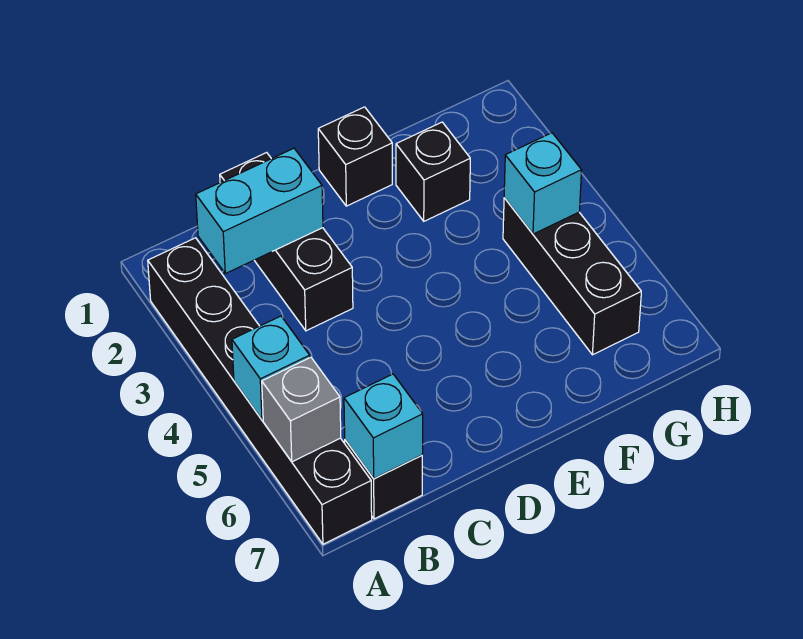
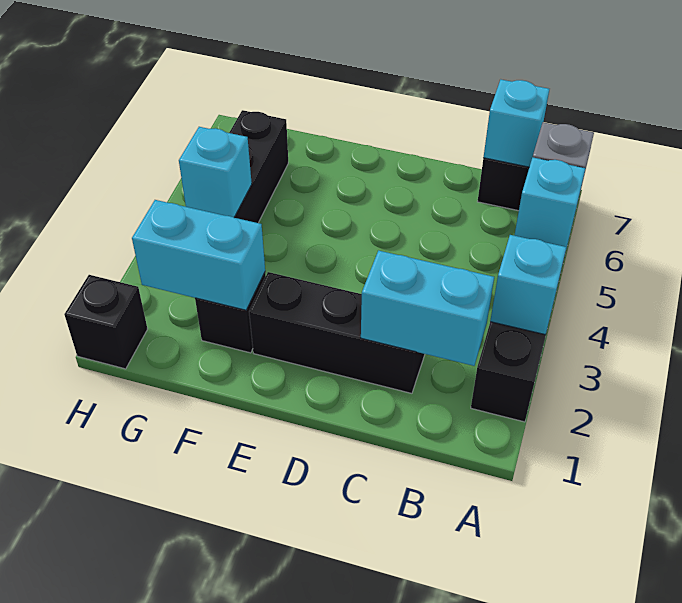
none -> cyan brick A3 level 2
black brick C1:C3 level 1 -> black brick C2:E2 level 1
black brick E1 level 1 -> black brick H1 level 1
none -> cyan brick F2:G2 level 2

